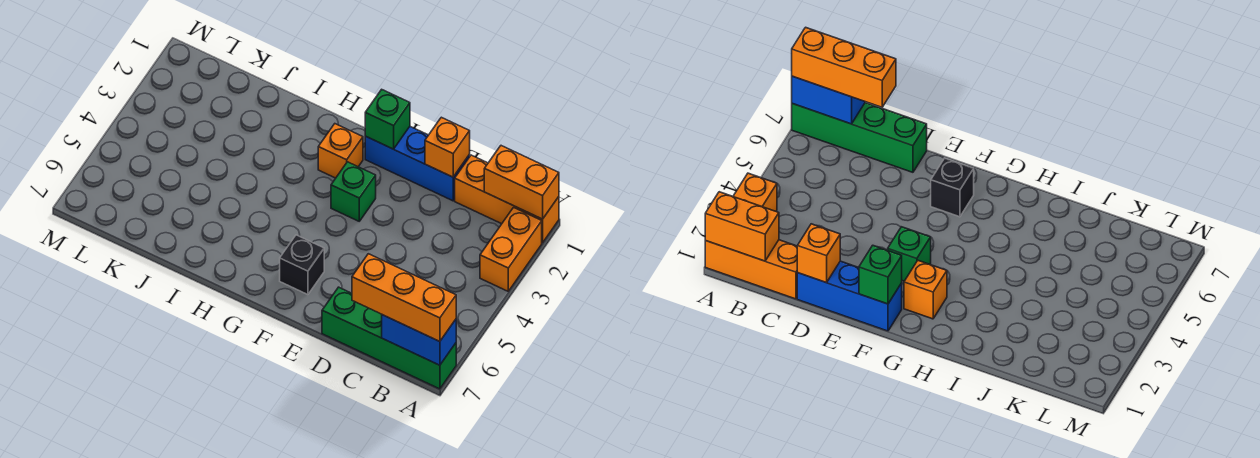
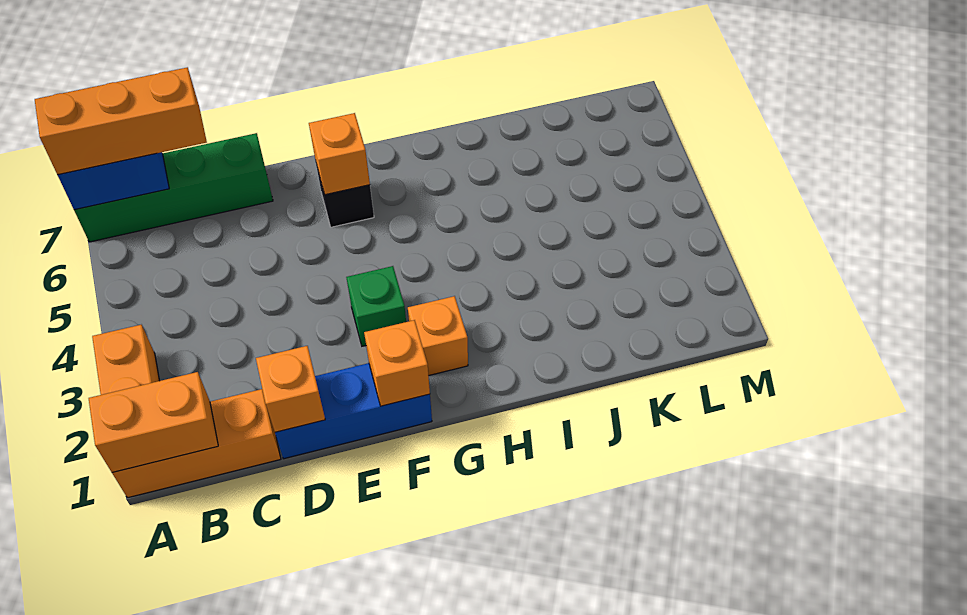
green brick F1 level 2 -> orange brick F1 level 2
none -> orange brick F6 level 2

